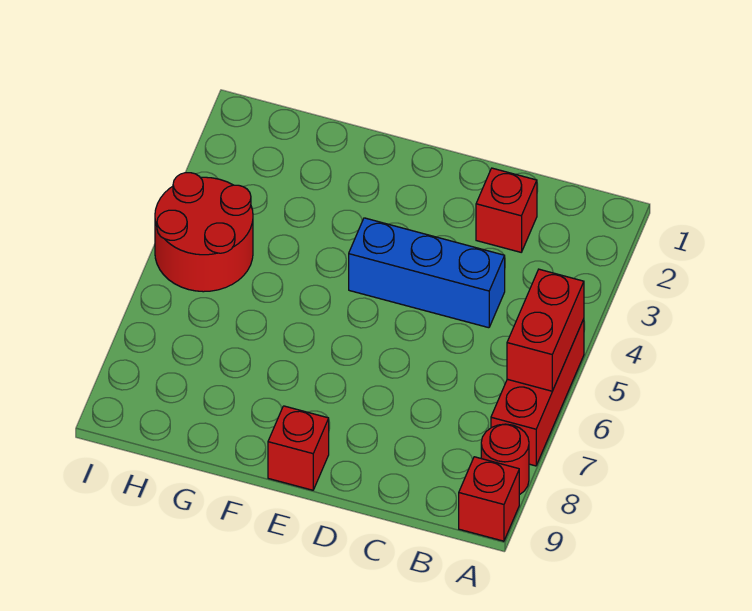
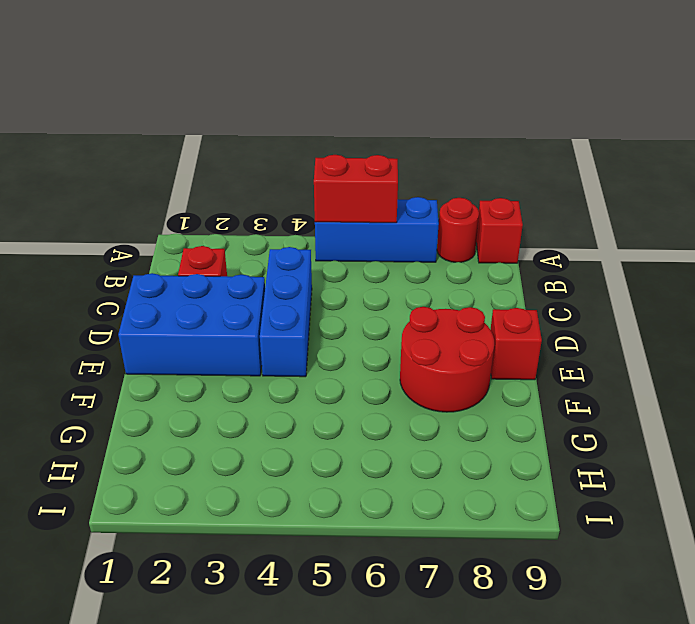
red brick A5:A7 level 1 -> blue brick A5:A7 level 1
none -> blue brick D1:E3 level 1
red round brick H4:I5 level 1 -> red round brick E7:F8 level 1

